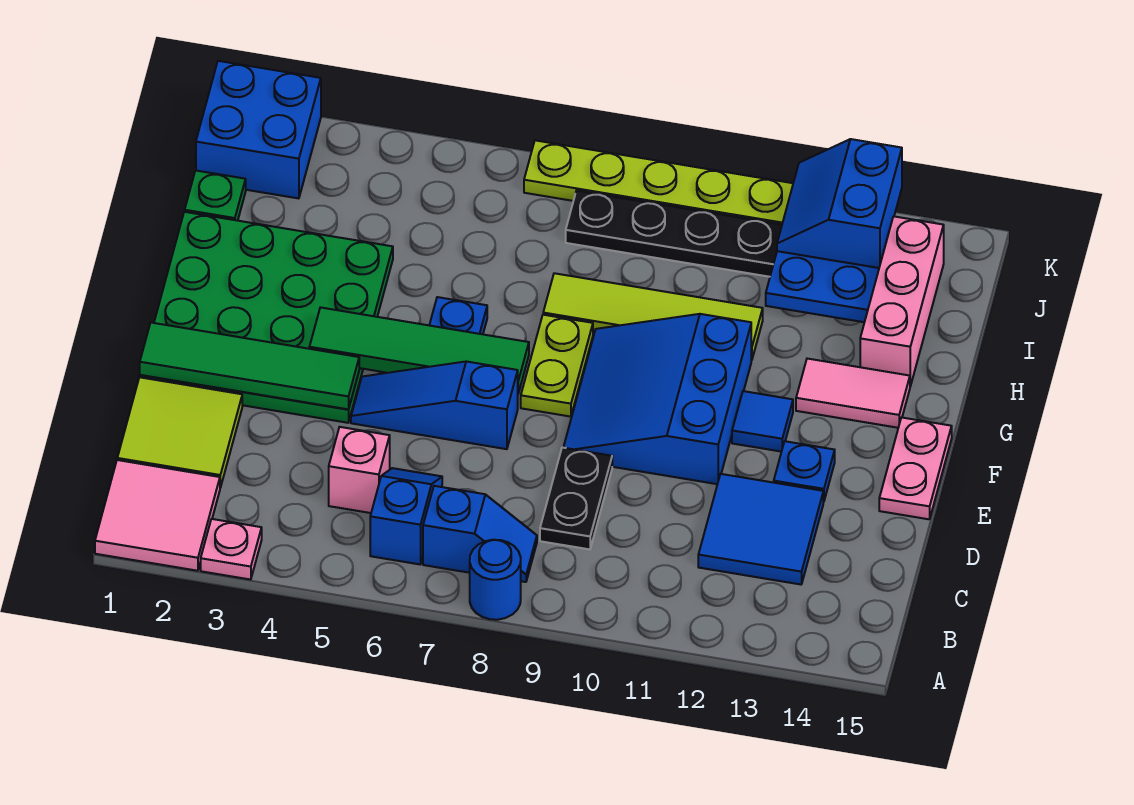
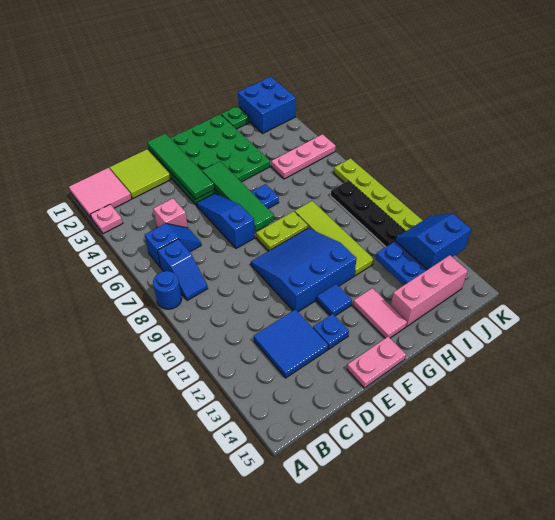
black plate C9:D9 level 1 -> none
none -> pink plate I5:K5 level 1

